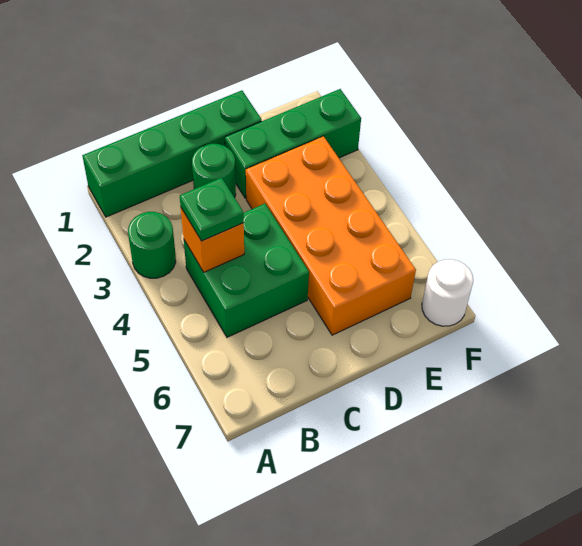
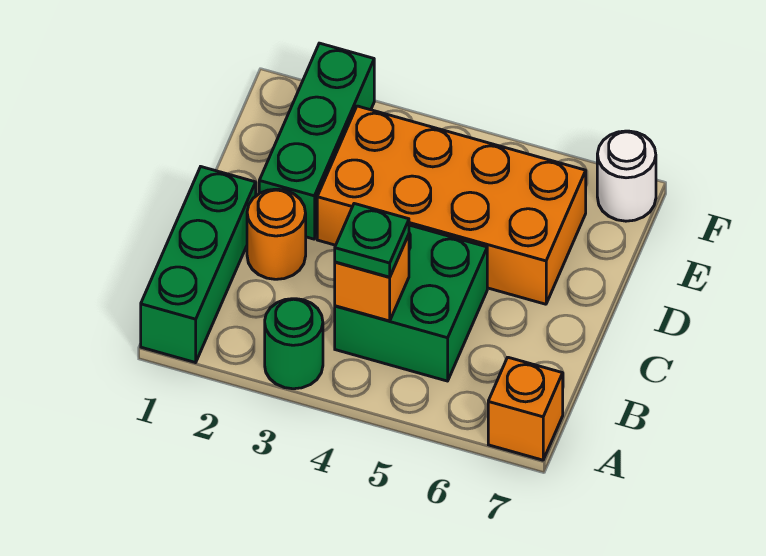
green brick A1:D1 level 1 -> green brick A1:C1 level 1
none -> orange brick A7 level 1
green round brick C2 level 1 -> orange round brick C2 level 1

